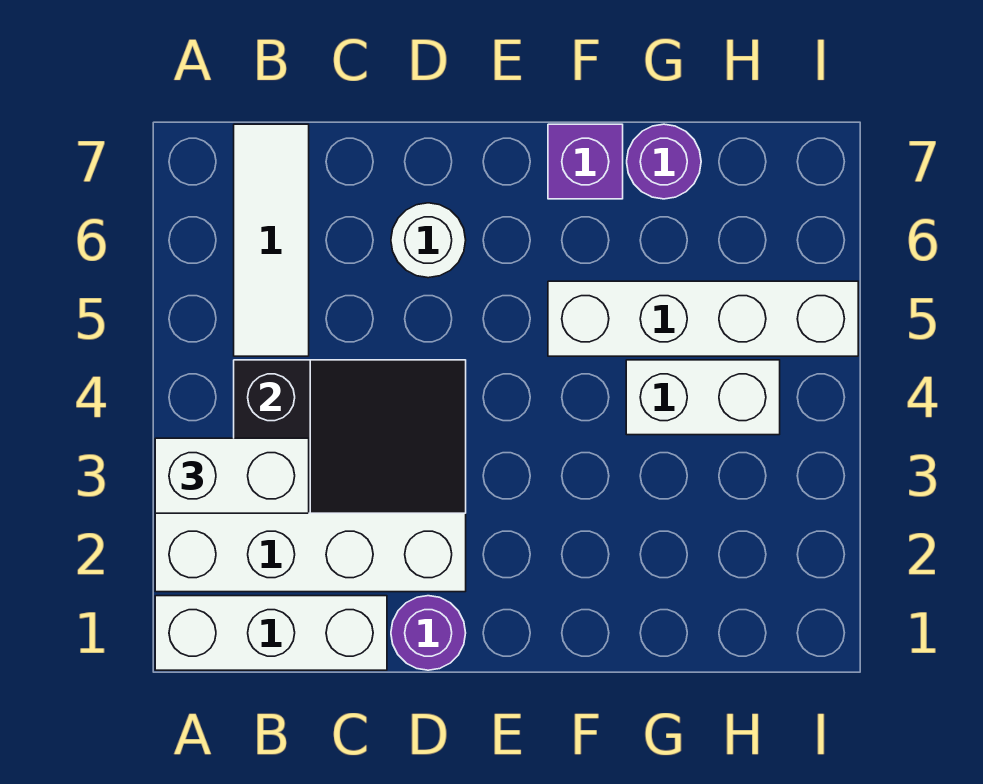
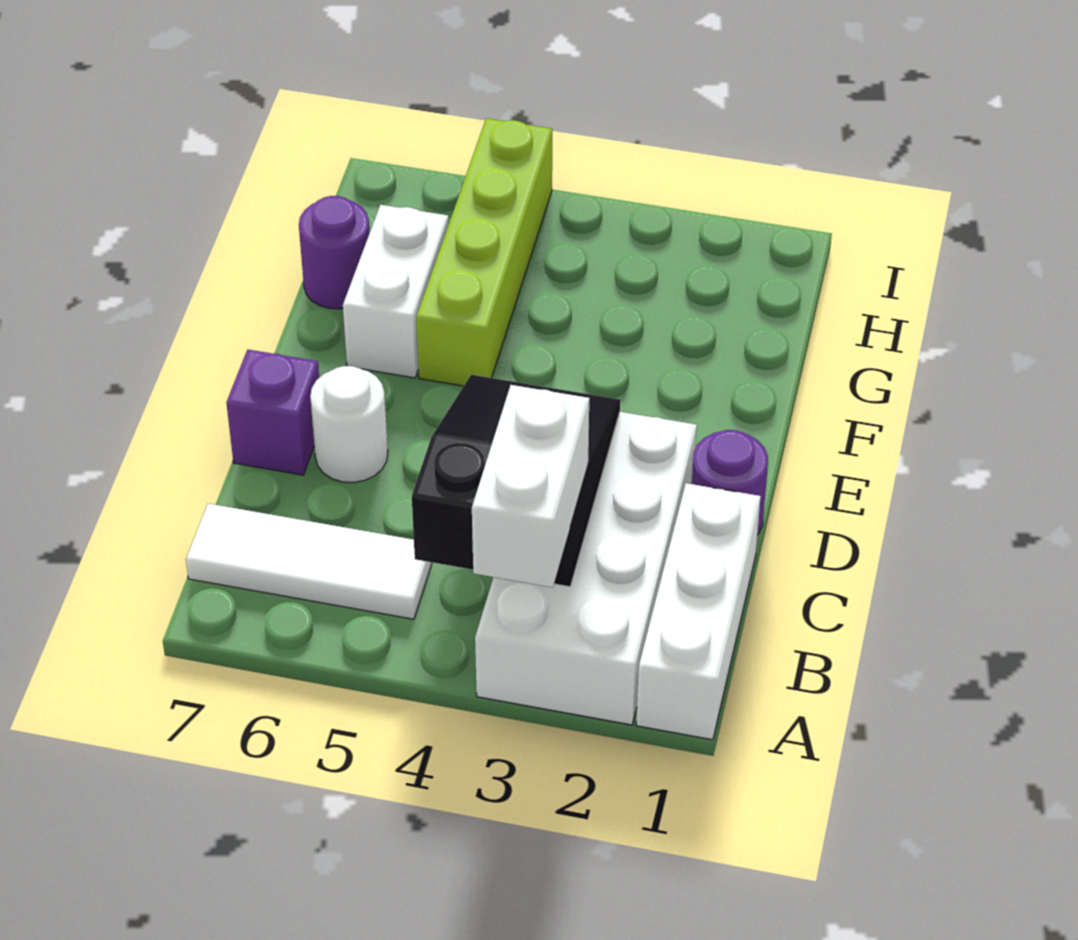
white brick F5:I5 level 1 -> lime brick F5:I5 level 1
purple brick F7 level 1 -> purple brick D7 level 1
white brick G4:H4 level 1 -> white brick F6:G6 level 1

